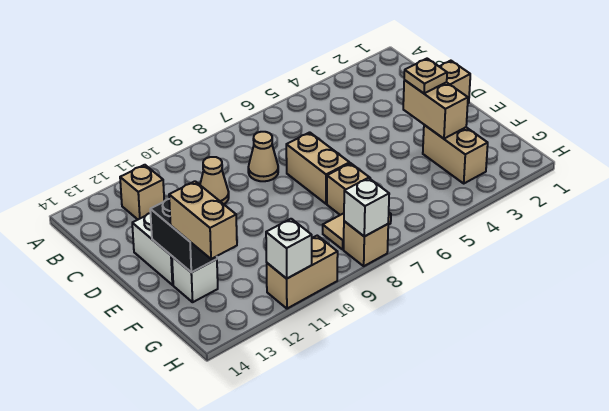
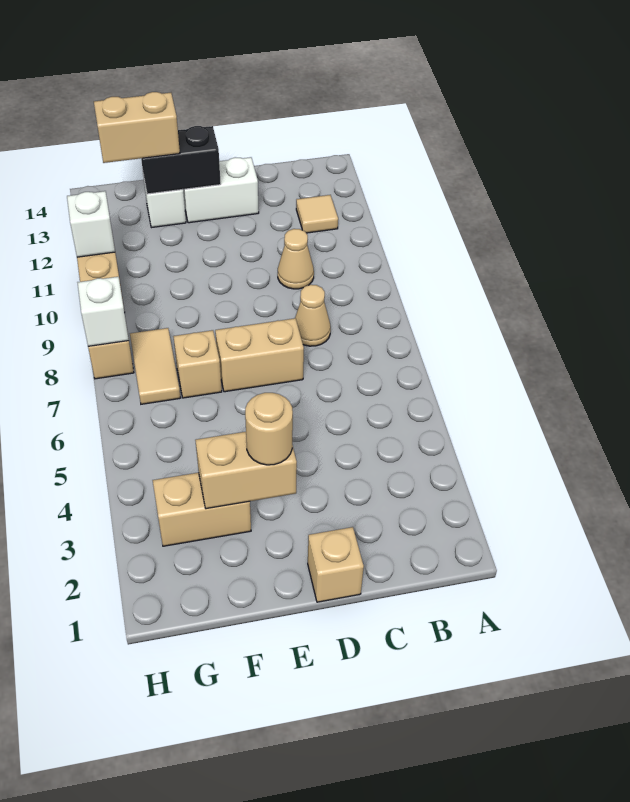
tan brick B12 level 1 -> tan tile B12 level 1
tan plate E3 level 3 -> tan round brick E3 level 3

